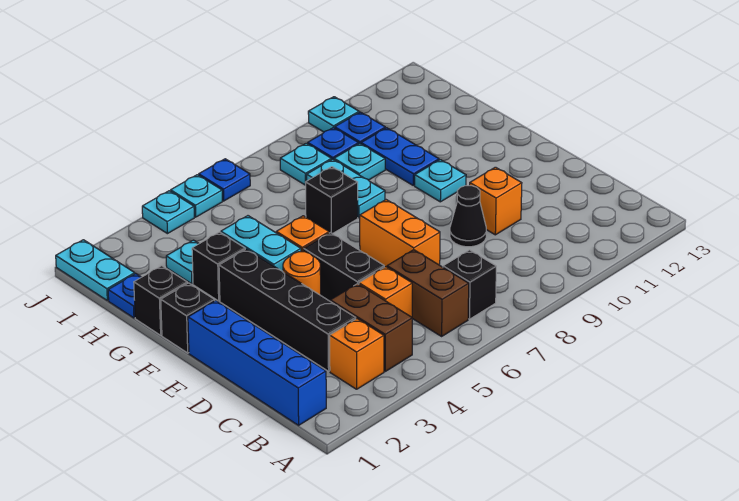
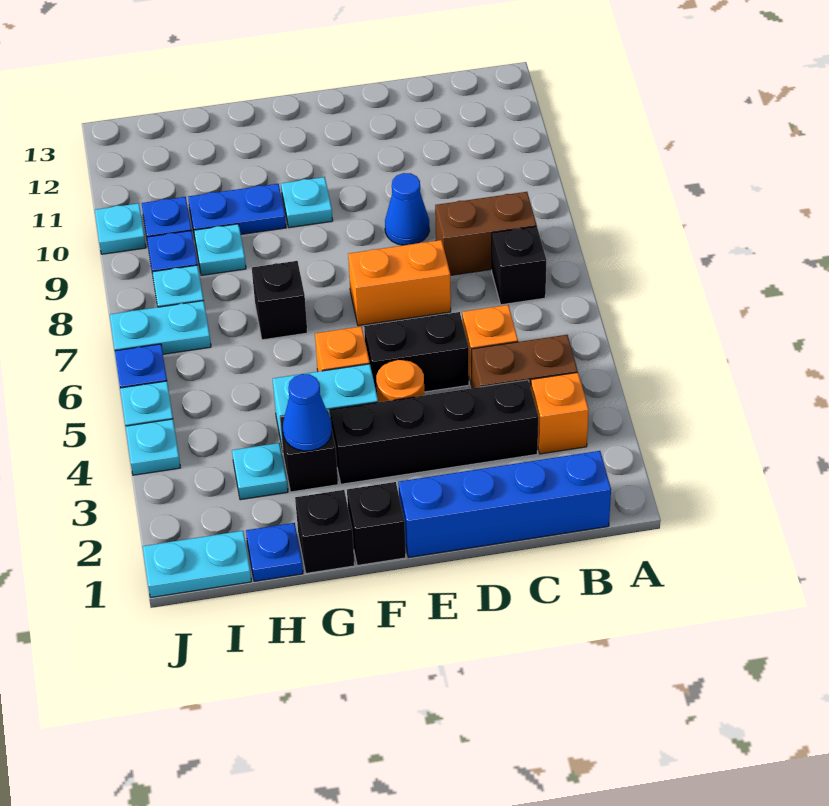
brown brick B6:C6 level 1 -> brown brick B8:C8 level 1
black cone D9 level 1 -> blue cone D9 level 1
orange brick D10 level 1 -> none
none -> blue cone G3 level 2
cyan plate G8:H8 level 1 -> cyan plate I7:J7 level 1

